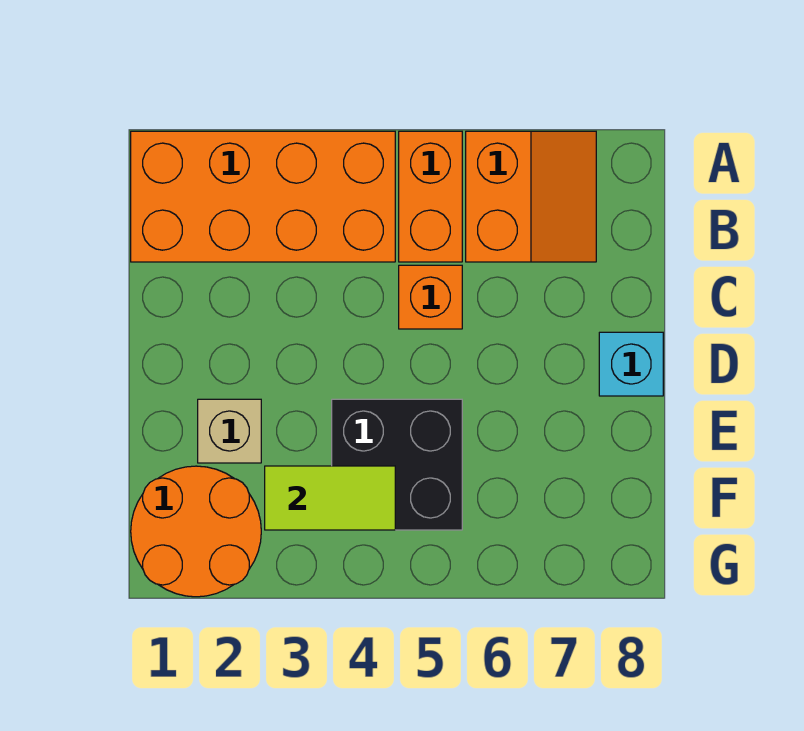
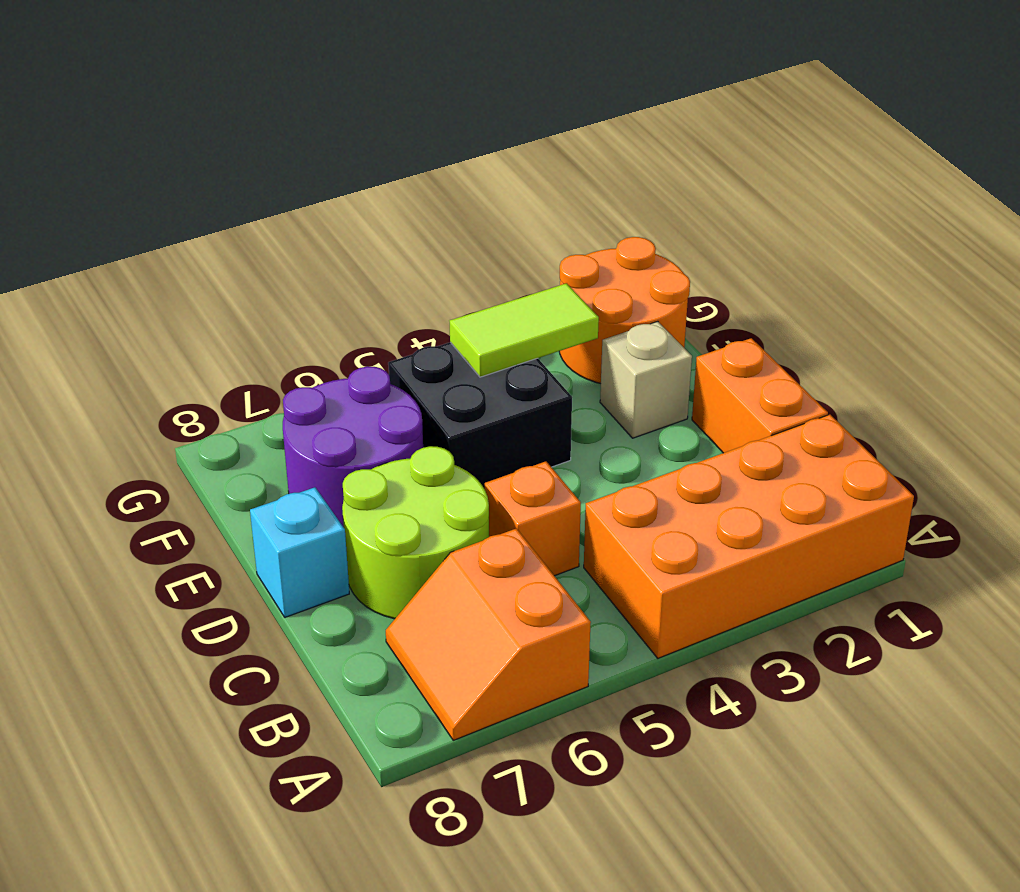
orange brick A5:B5 level 1 -> orange brick C1:D1 level 1
none -> lime round brick C6:D7 level 1
none -> purple round brick E6:F7 level 1

